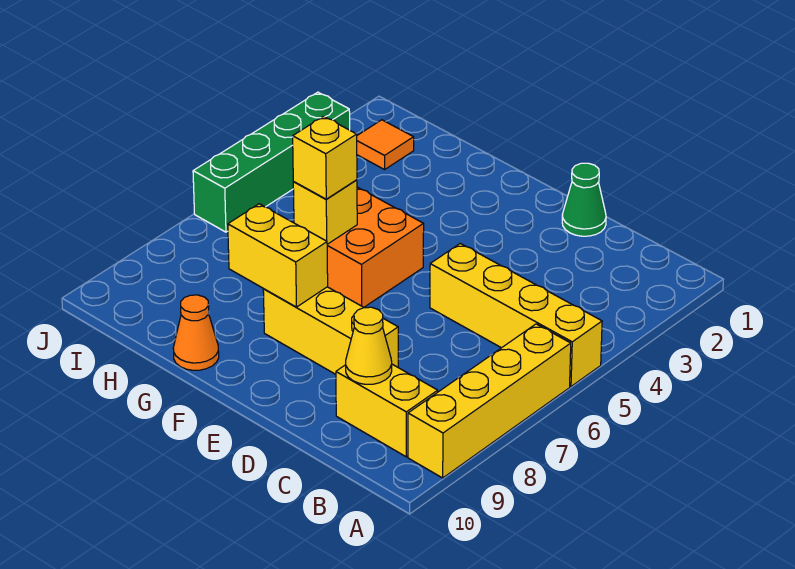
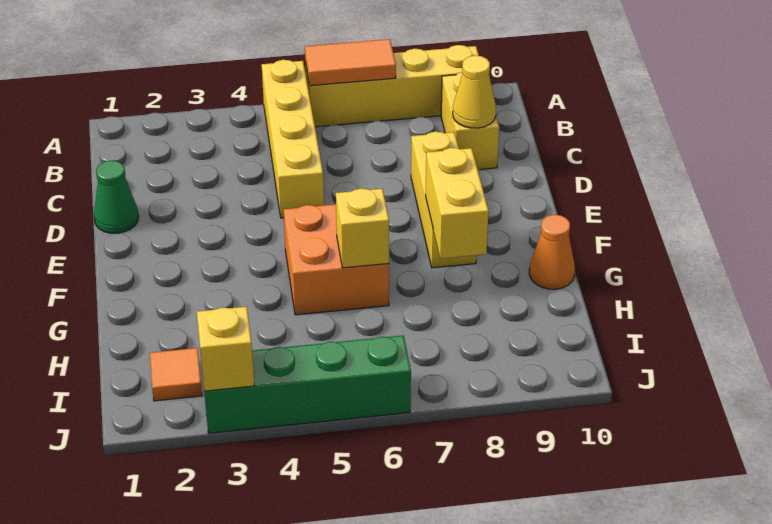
none -> orange tile A6:A7 level 2
yellow brick G6 level 3 -> yellow brick J3 level 2

